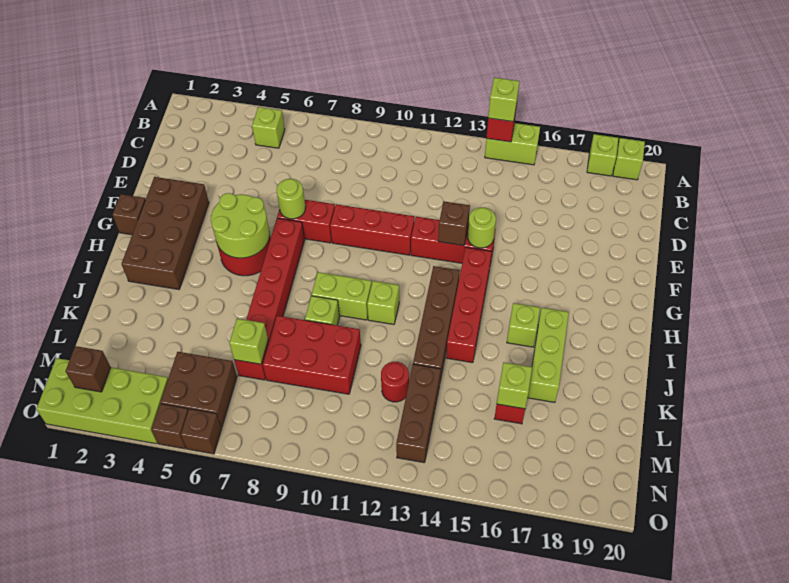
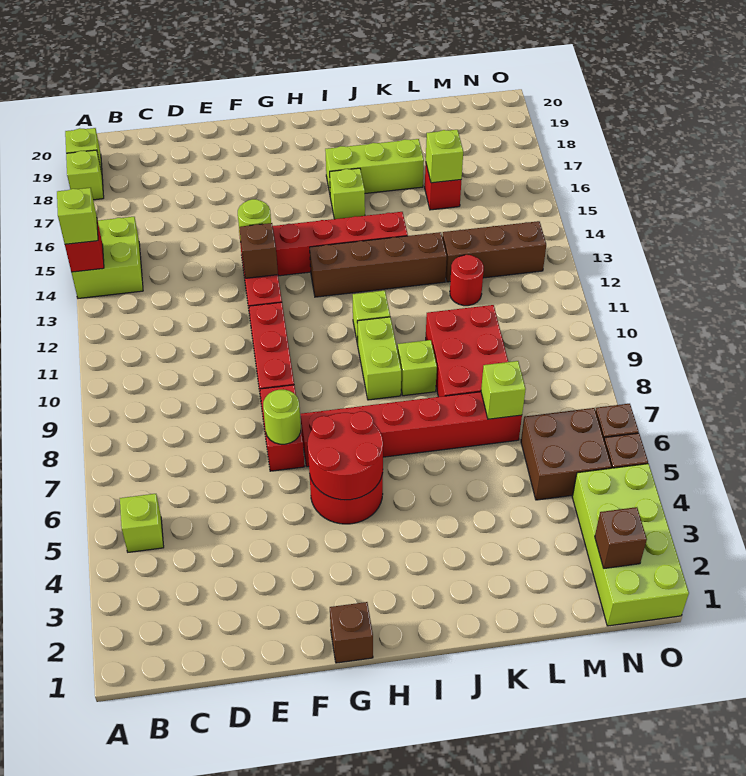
lime brick A14:A15 level 1 -> lime brick A14:B15 level 1
brown brick F2:I3 level 1 -> none
lime round brick G5:H6 level 2 -> red round brick G5:H6 level 2

